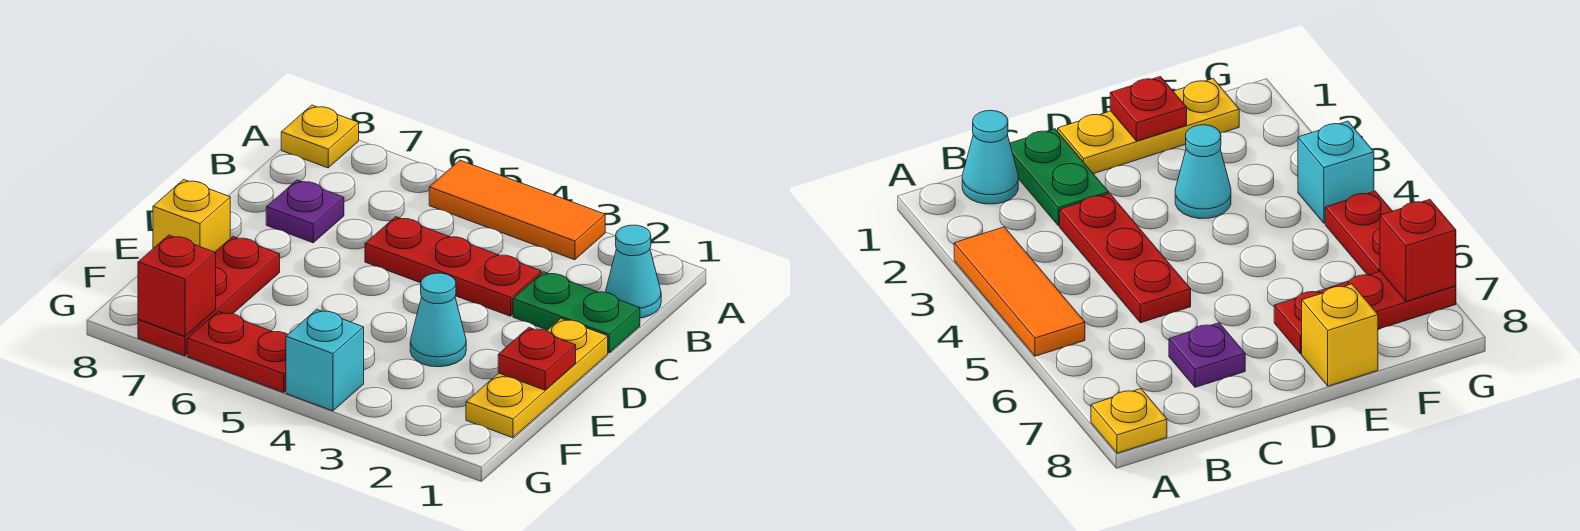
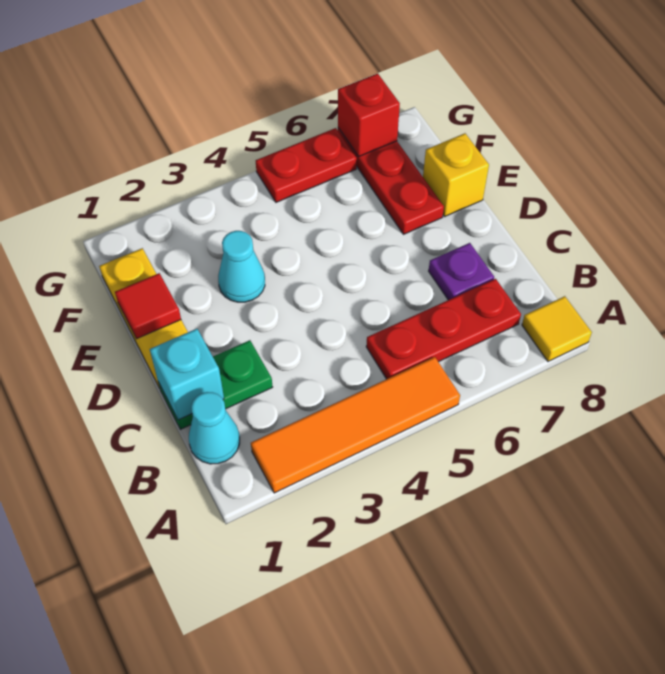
orange tile A3:A5 level 1 -> orange tile A2:A5 level 1
yellow plate A8 level 1 -> yellow tile A8 level 1
red plate C3:C5 level 1 -> red plate B5:B7 level 1
red plate E1 level 2 -> red tile E1 level 2
cyan brick G4 level 1 -> cyan brick C1 level 2

